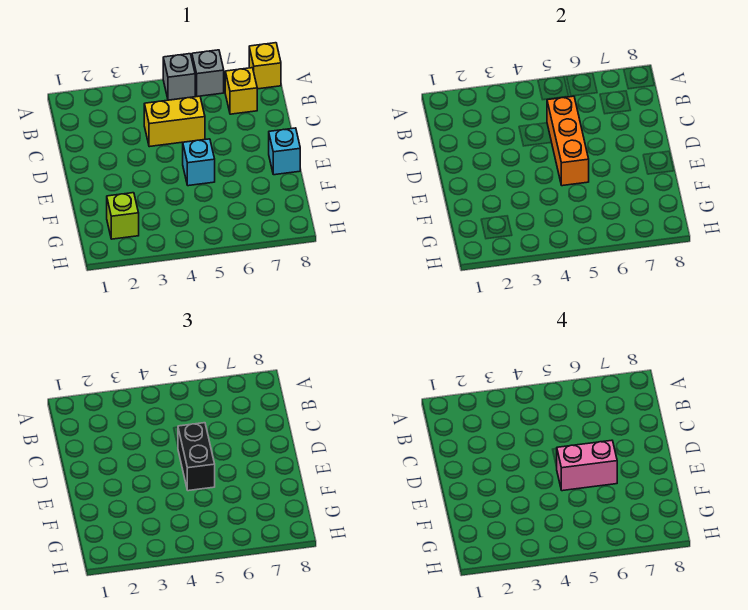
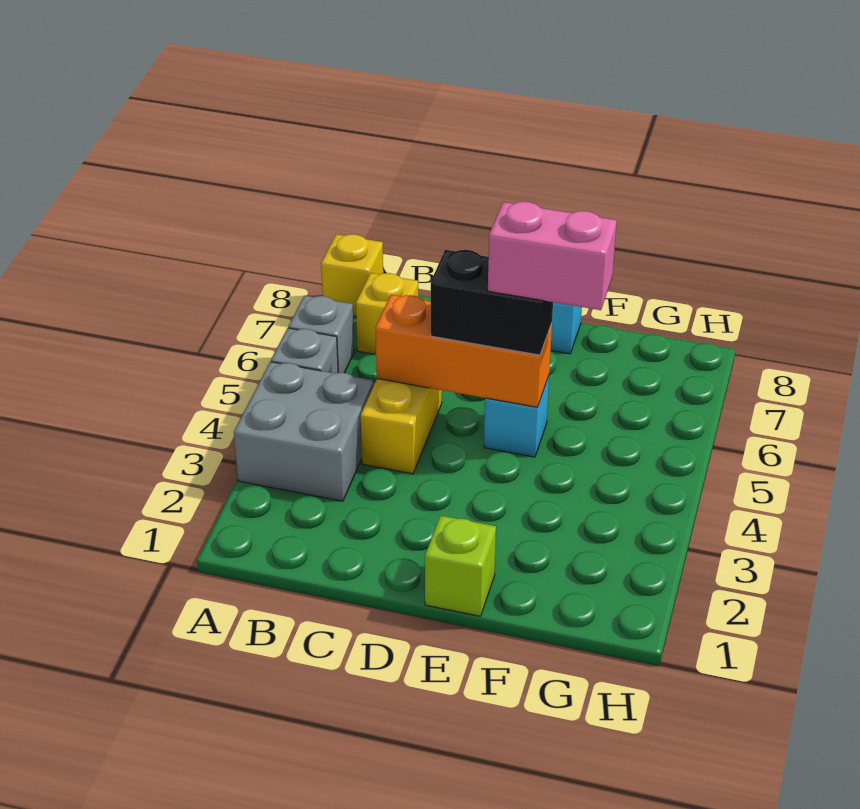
none -> grey brick A3:B4 level 1
pink brick E5:E6 level 4 -> pink brick E5:F5 level 4
lime brick G2 level 1 -> lime brick E1 level 1

